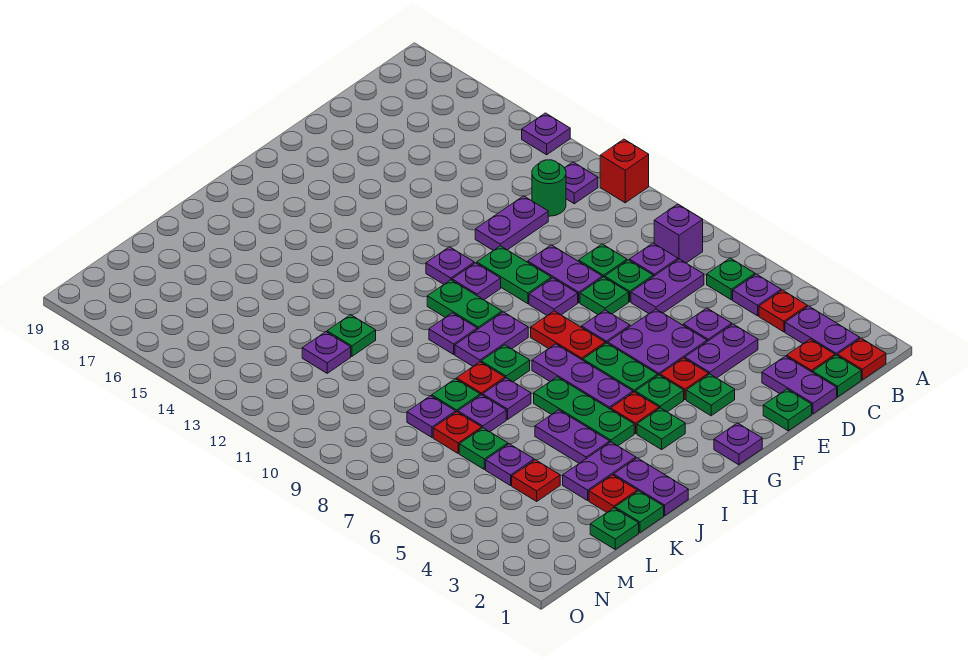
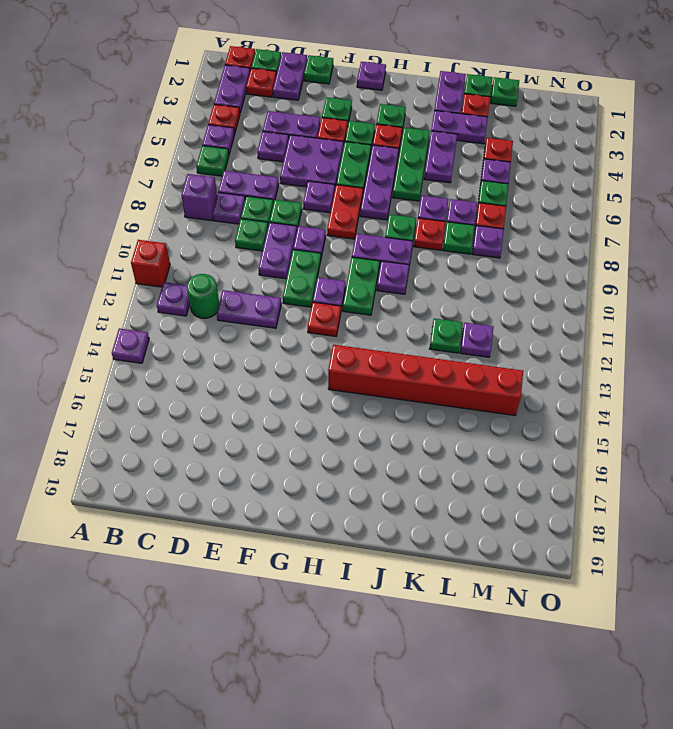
purple plate G12 level 1 -> red plate G12 level 1
none -> red brick H14:M14 level 1

